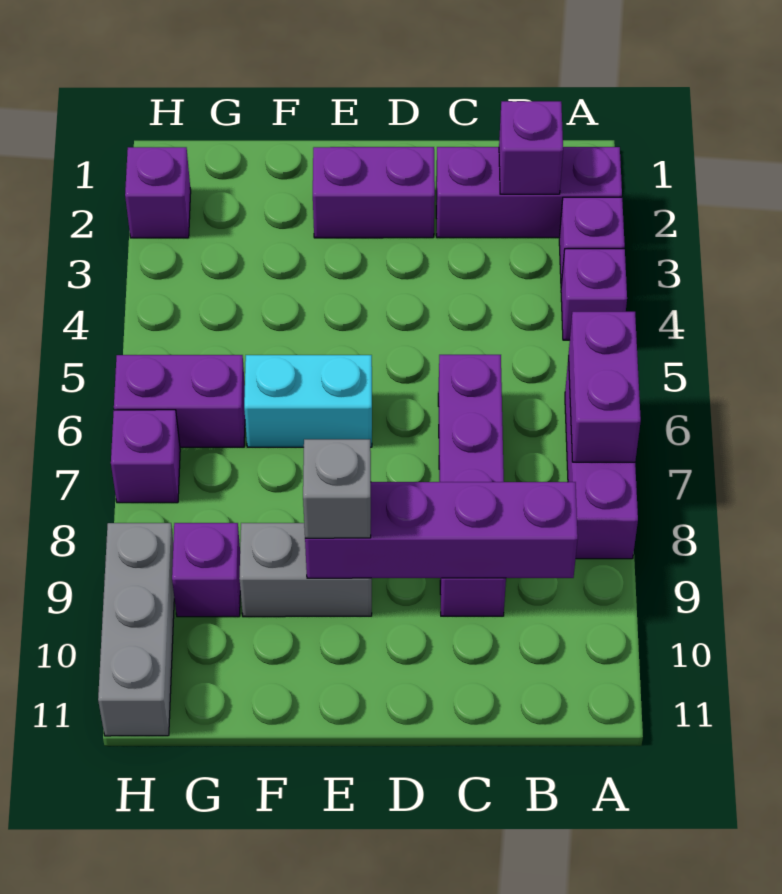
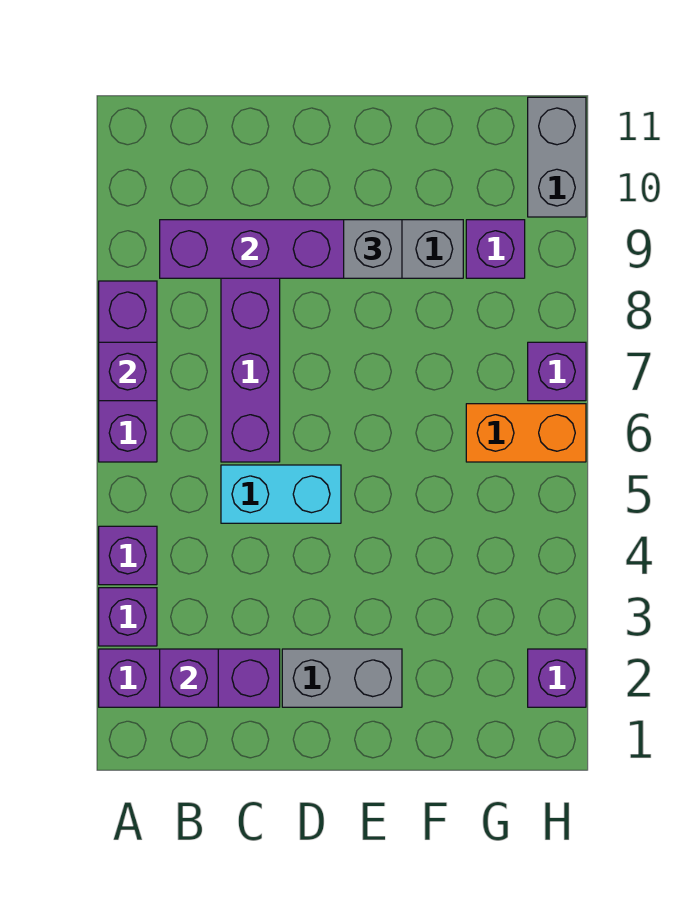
purple brick A6:A7 level 2 -> purple brick A7 level 2
purple brick D2:E2 level 1 -> grey brick D2:E2 level 1
cyan brick E6:F6 level 1 -> cyan brick C5:D5 level 1
purple brick G6:H6 level 1 -> orange brick G6:H6 level 1
grey brick H9:H11 level 1 -> grey brick H10:H11 level 1

